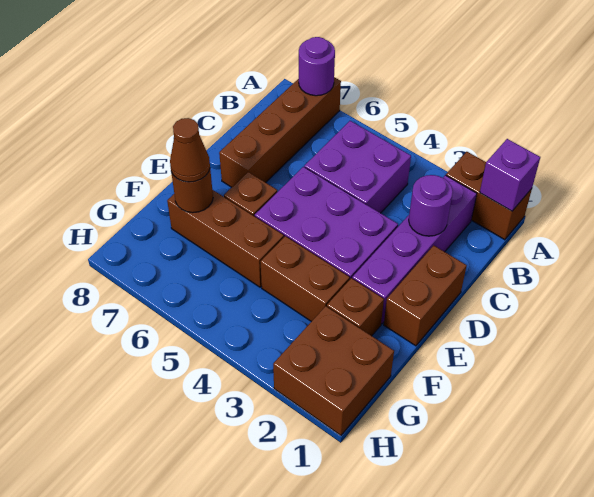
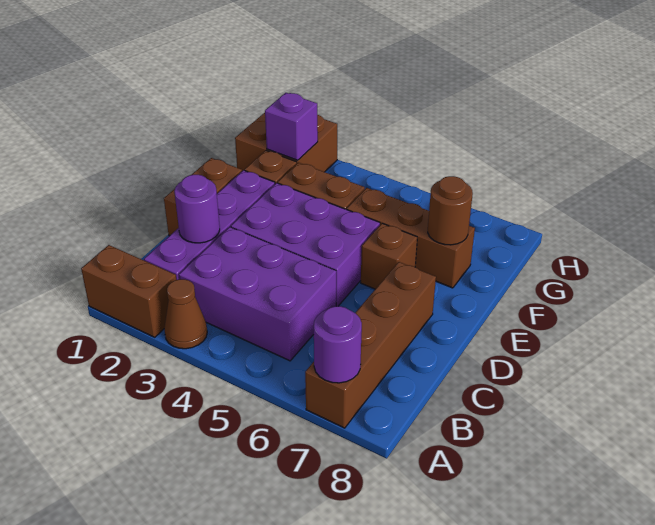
purple brick A1 level 2 -> purple brick G2 level 2
purple brick B4:C5 level 1 -> purple brick B3:C5 level 1
brown cone F7 level 3 -> brown cone A3 level 1

